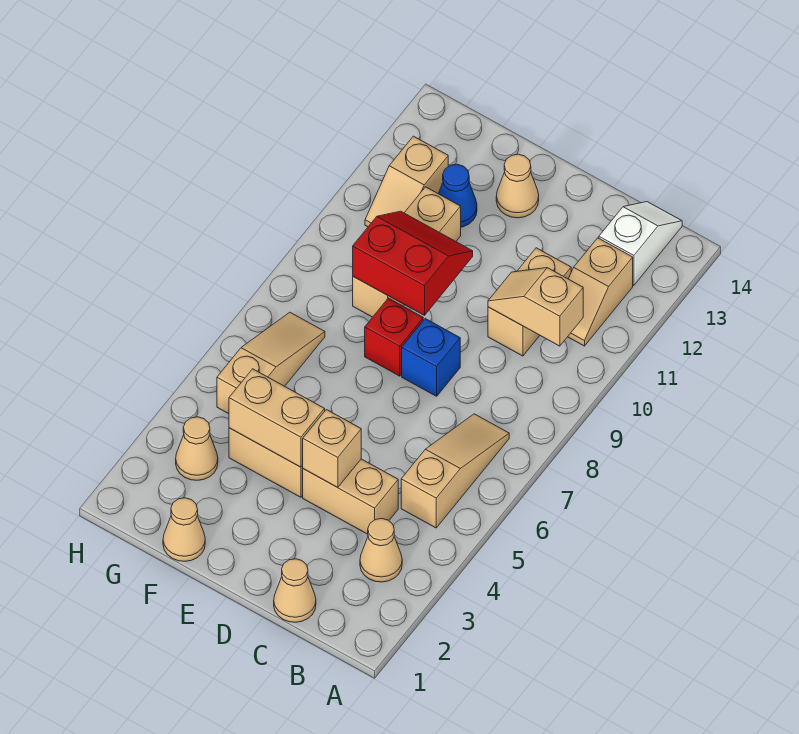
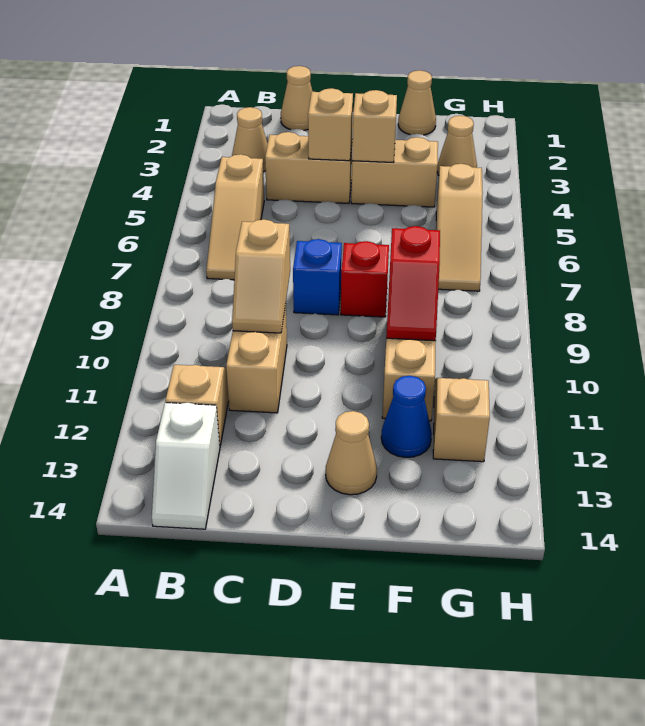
tan slope B10:C10 level 2 top B -> tan slope C9:C10 level 2 top 9
tan brick E4:F4 level 2 -> tan brick E4 level 2
red slope E9:F10 level 2 top 9 -> red slope F9:F10 level 2 top 9

